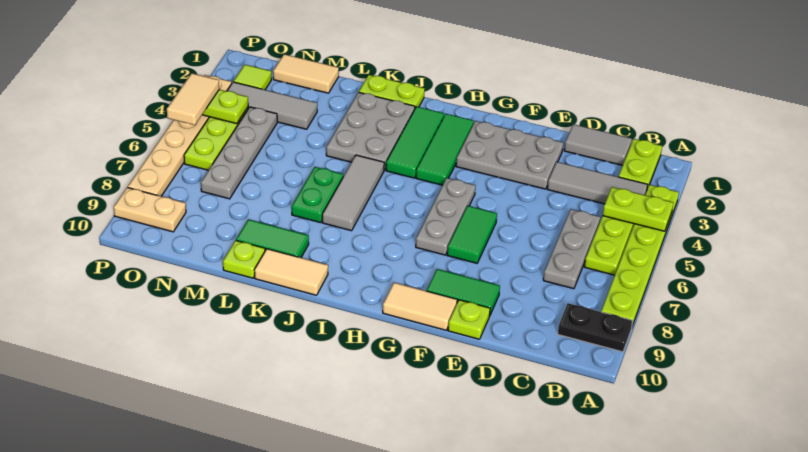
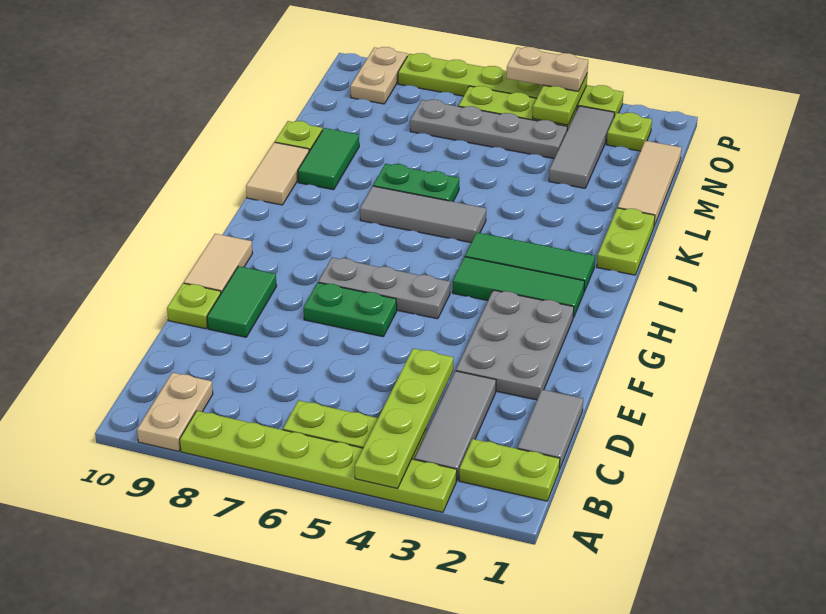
lime plate A4:B4 level 2 -> lime plate A4:D4 level 2
black plate A9:B9 level 1 -> tan plate A9:B9 level 1
grey plate C5:C7 level 1 -> none
green tile F6:F7 level 1 -> green plate F6:F7 level 1
grey plate J2:K4 level 1 -> none
tan tile M1:N1 level 1 -> tan tile L1:N1 level 1
lime tile O2 level 1 -> lime plate O2 level 1
tan plate P3:P8 level 1 -> lime plate P3:P8 level 1
tan tile P4:P5 level 3 -> tan plate P4:P5 level 3

